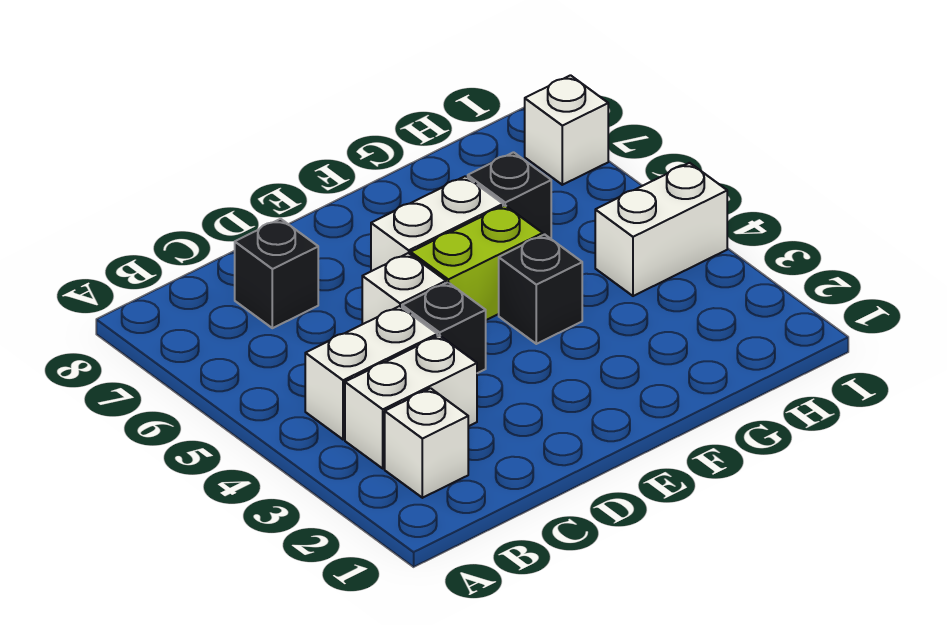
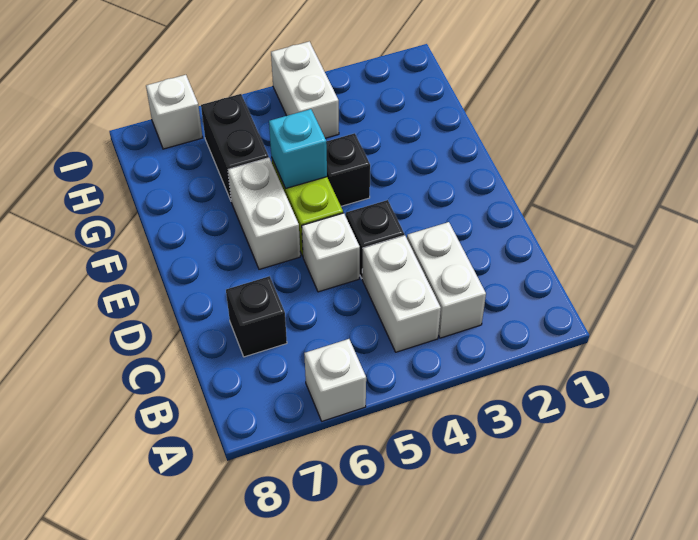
white brick B2 level 1 -> white brick A6 level 1
none -> cyan brick F5 level 2
black brick G6 level 1 -> black brick G6:H6 level 1

